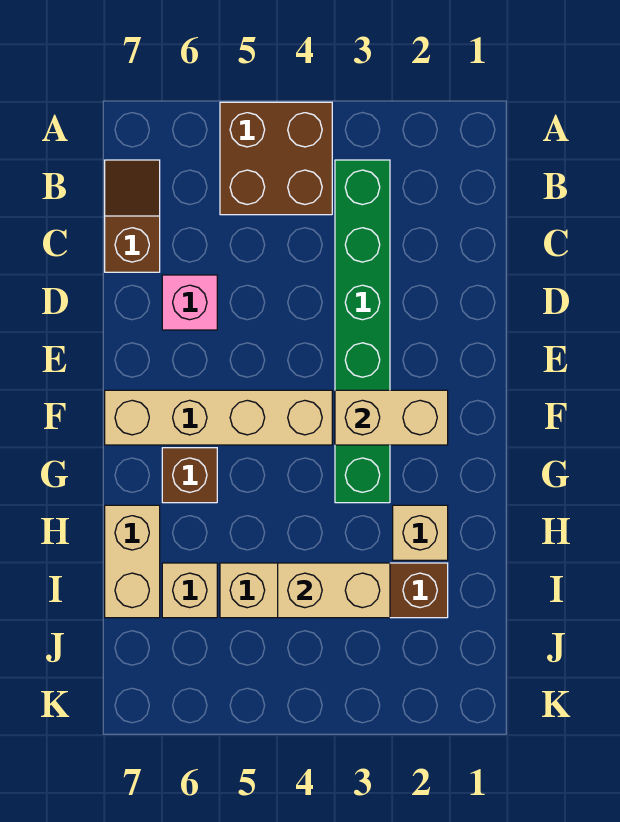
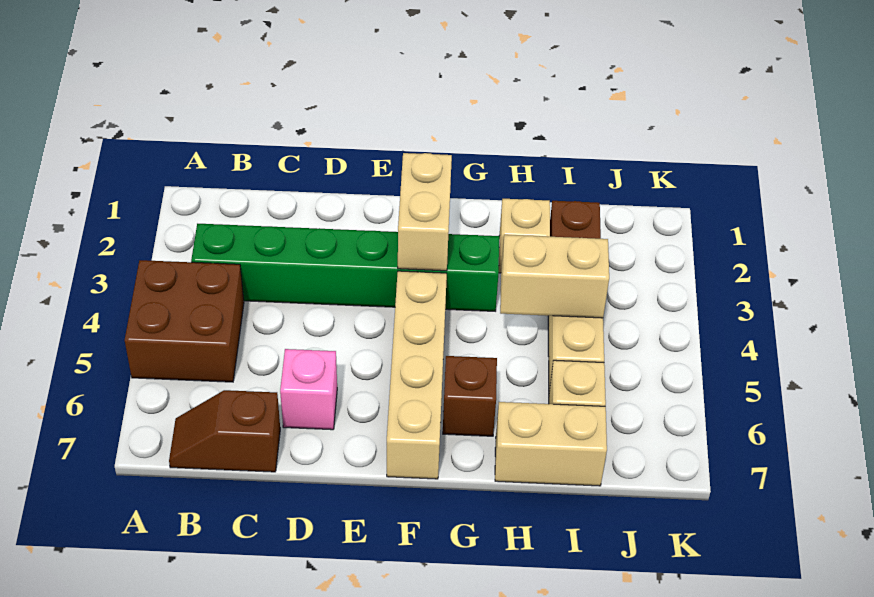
tan brick I3:I4 level 2 -> tan brick H4:I4 level 2

